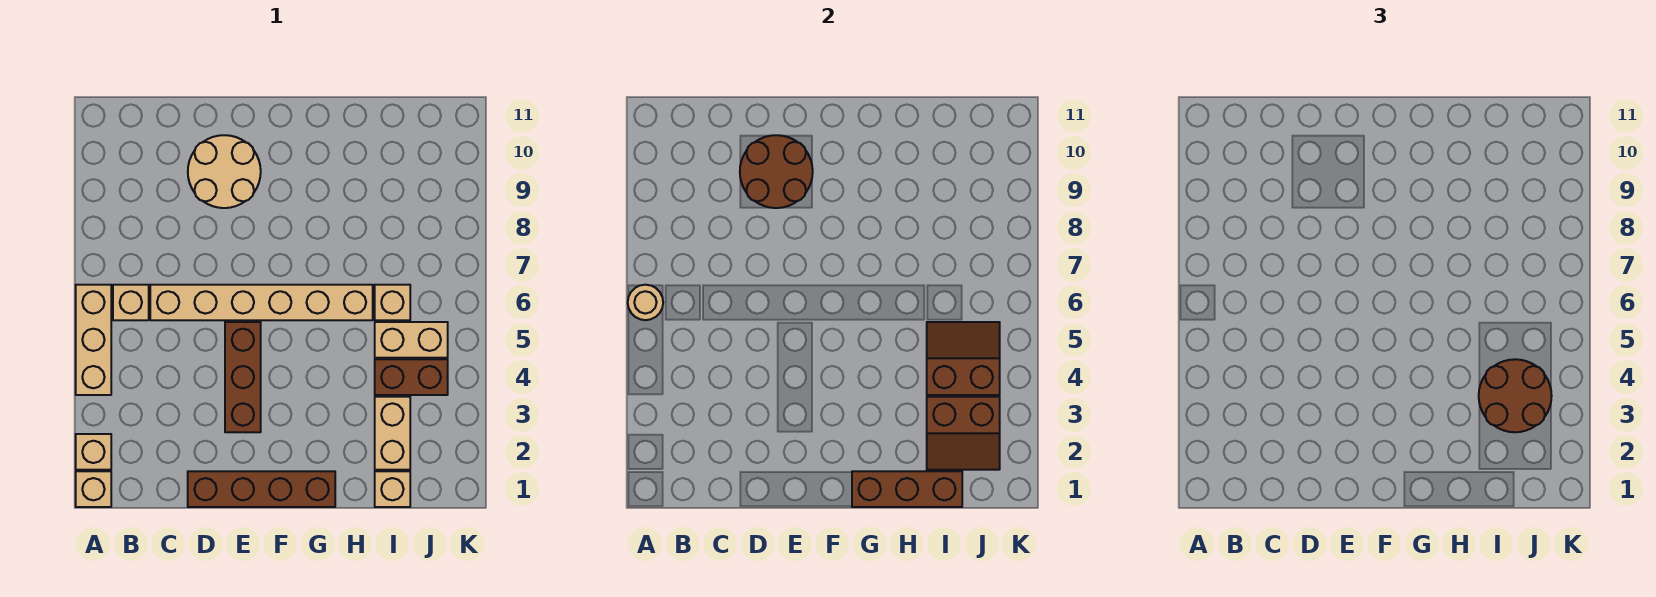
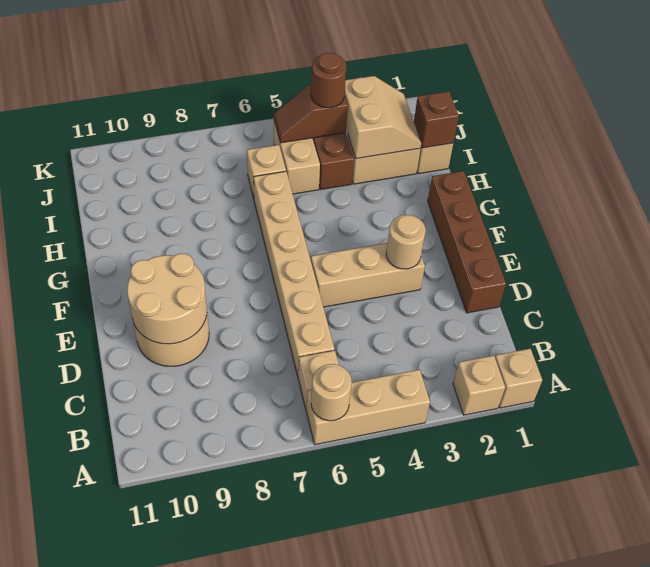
brown round brick D9:E10 level 2 -> tan round brick D9:E10 level 2
brown brick E3:E5 level 1 -> tan brick E3:E5 level 1
none -> tan round brick E3 level 2
brown brick G1:I1 level 2 -> brown brick I1 level 2
brown slope I2:J3 level 2 top 3 -> tan slope I2:J3 level 2 top 3
brown round brick I3:J4 level 3 -> brown round brick J4 level 3
brown slope I4:J5 level 2 top 4 -> brown slope J4:J5 level 2 top 4

